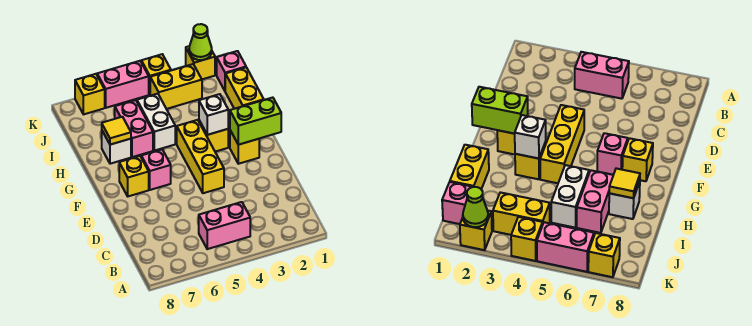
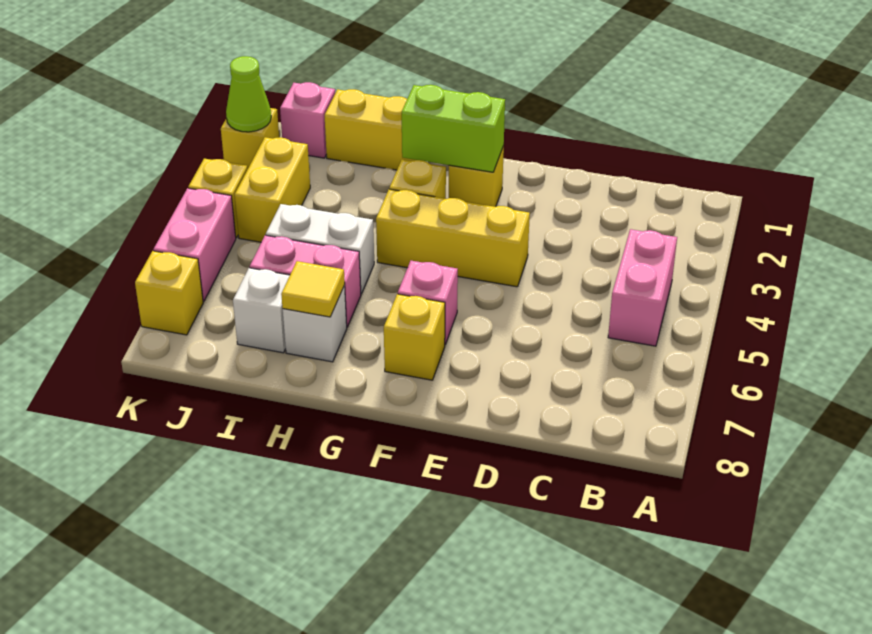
lime brick F1:F2 level 2 -> lime brick F2:G2 level 2
white brick G3 level 2 -> white brick I7 level 1

